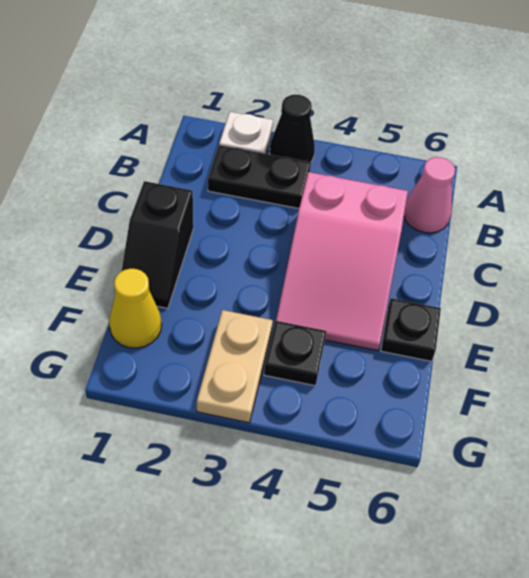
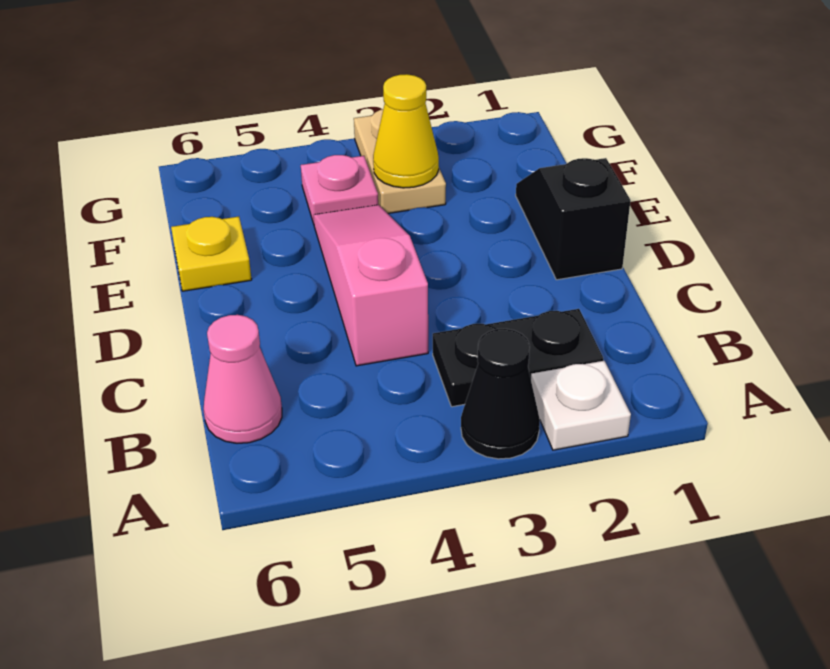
pink slope C4:E5 level 1 top C -> pink slope C4:E4 level 1 top C
black plate E6 level 1 -> yellow plate E6 level 1
yellow cone F1 level 1 -> yellow cone F3 level 2
black plate F4 level 1 -> pink plate F4 level 1

